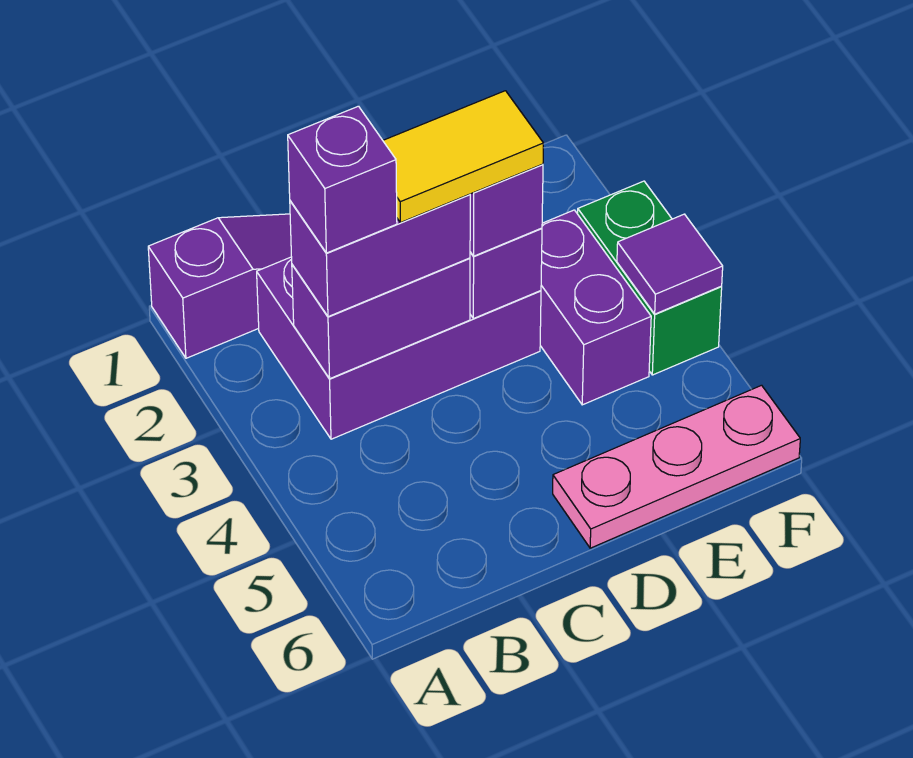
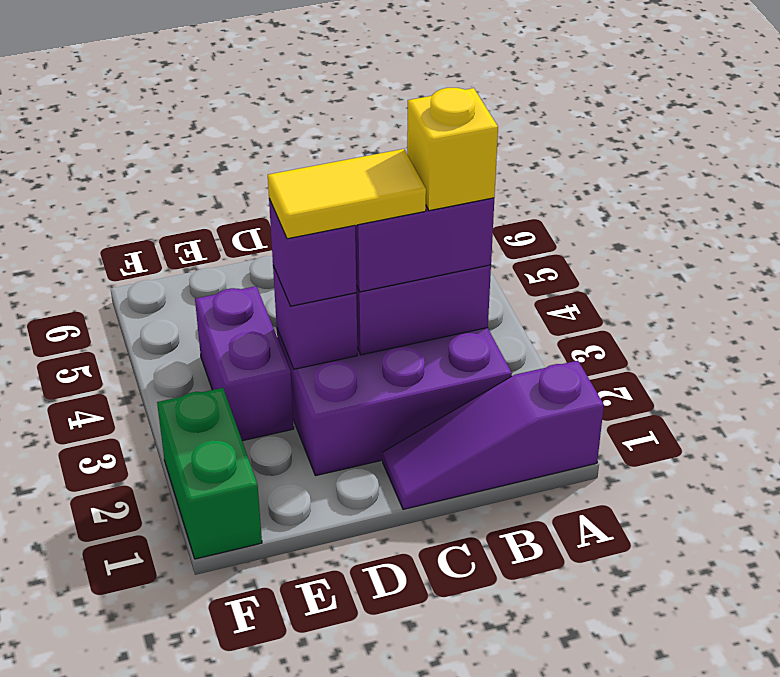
purple brick B3 level 4 -> yellow brick B3 level 4
pink plate D6:F6 level 1 -> none
green brick F3:F4 level 1 -> green brick F1:F2 level 1
purple tile F4 level 2 -> none

